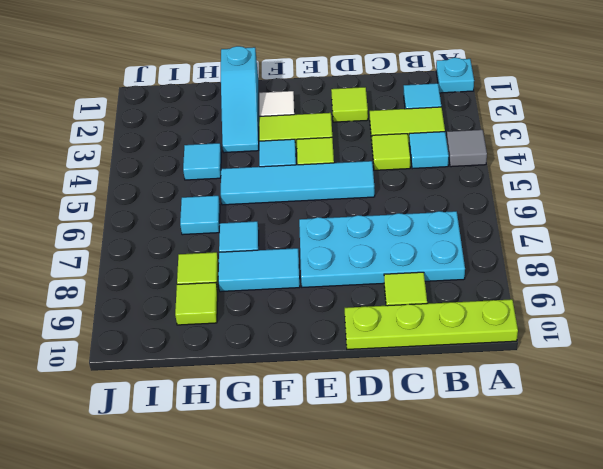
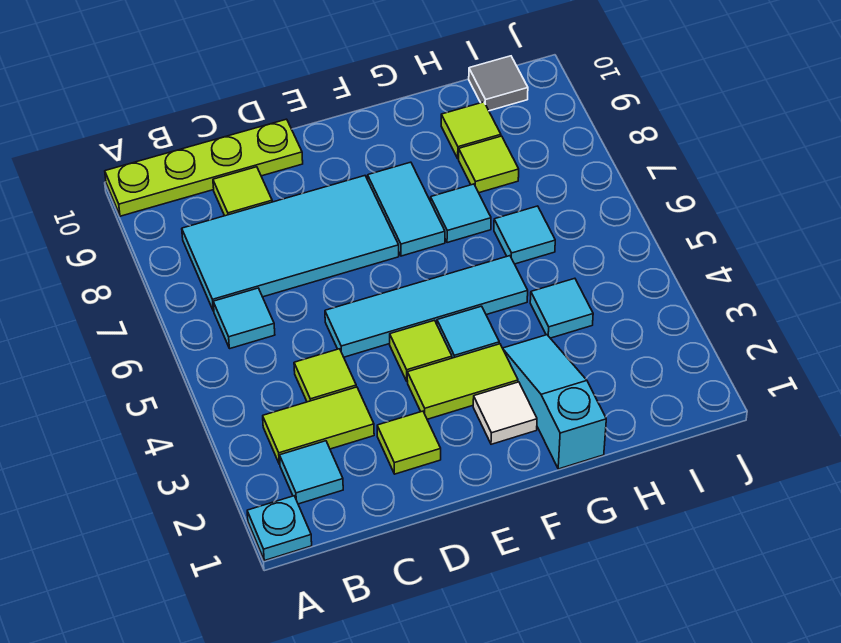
grey tile A4 level 1 -> grey tile I10 level 1
cyan tile B4 level 1 -> cyan tile B6 level 1
cyan plate B7:E8 level 1 -> cyan tile B7:E8 level 1
cyan tile F8:G8 level 1 -> cyan tile F7:F8 level 1

